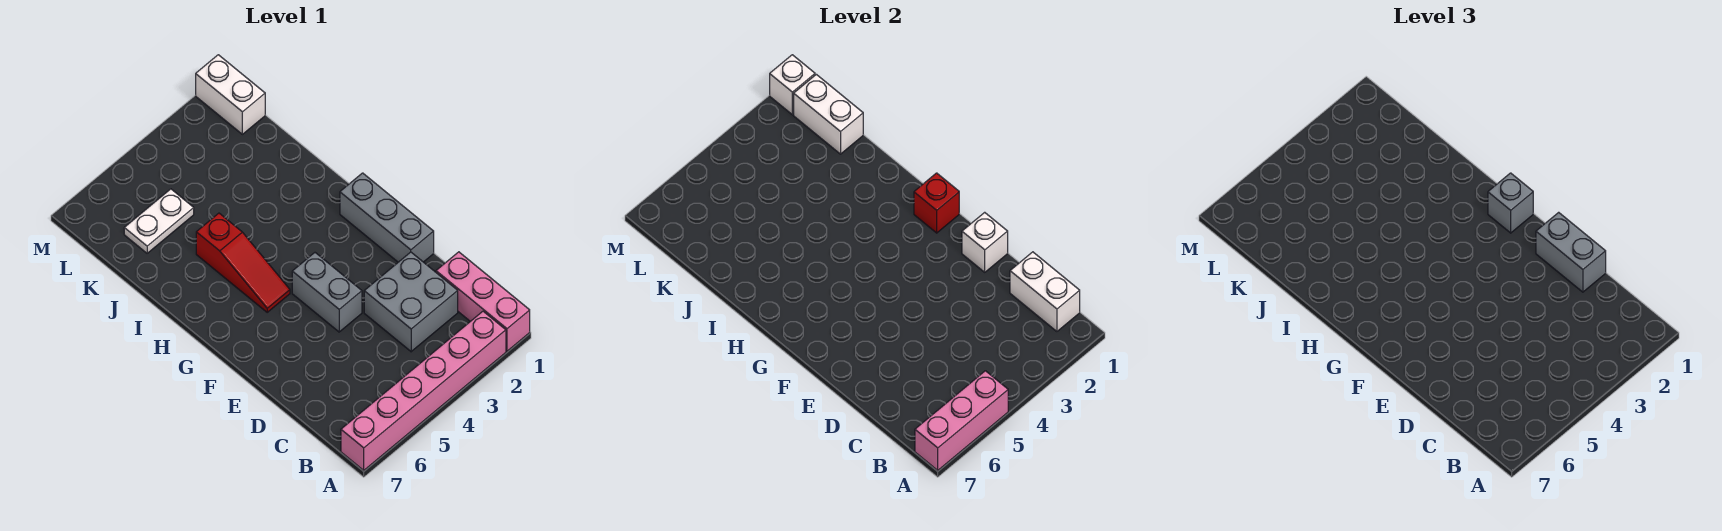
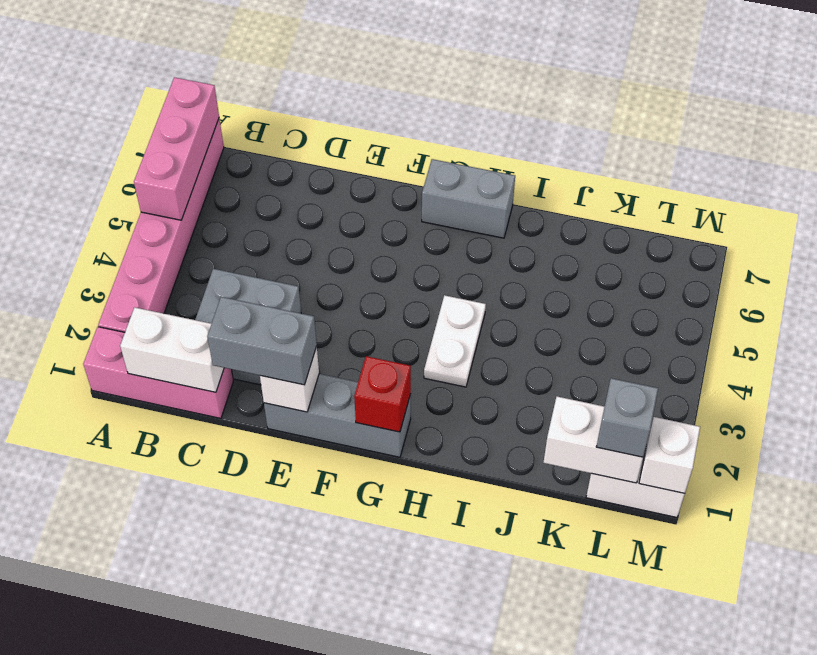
grey brick E4:F4 level 1 -> grey brick G7:H7 level 1
grey brick G1 level 3 -> grey brick L1 level 3
red slope G5:I5 level 1 top I -> none
white plate K5:K6 level 1 -> white plate H3:H4 level 1

